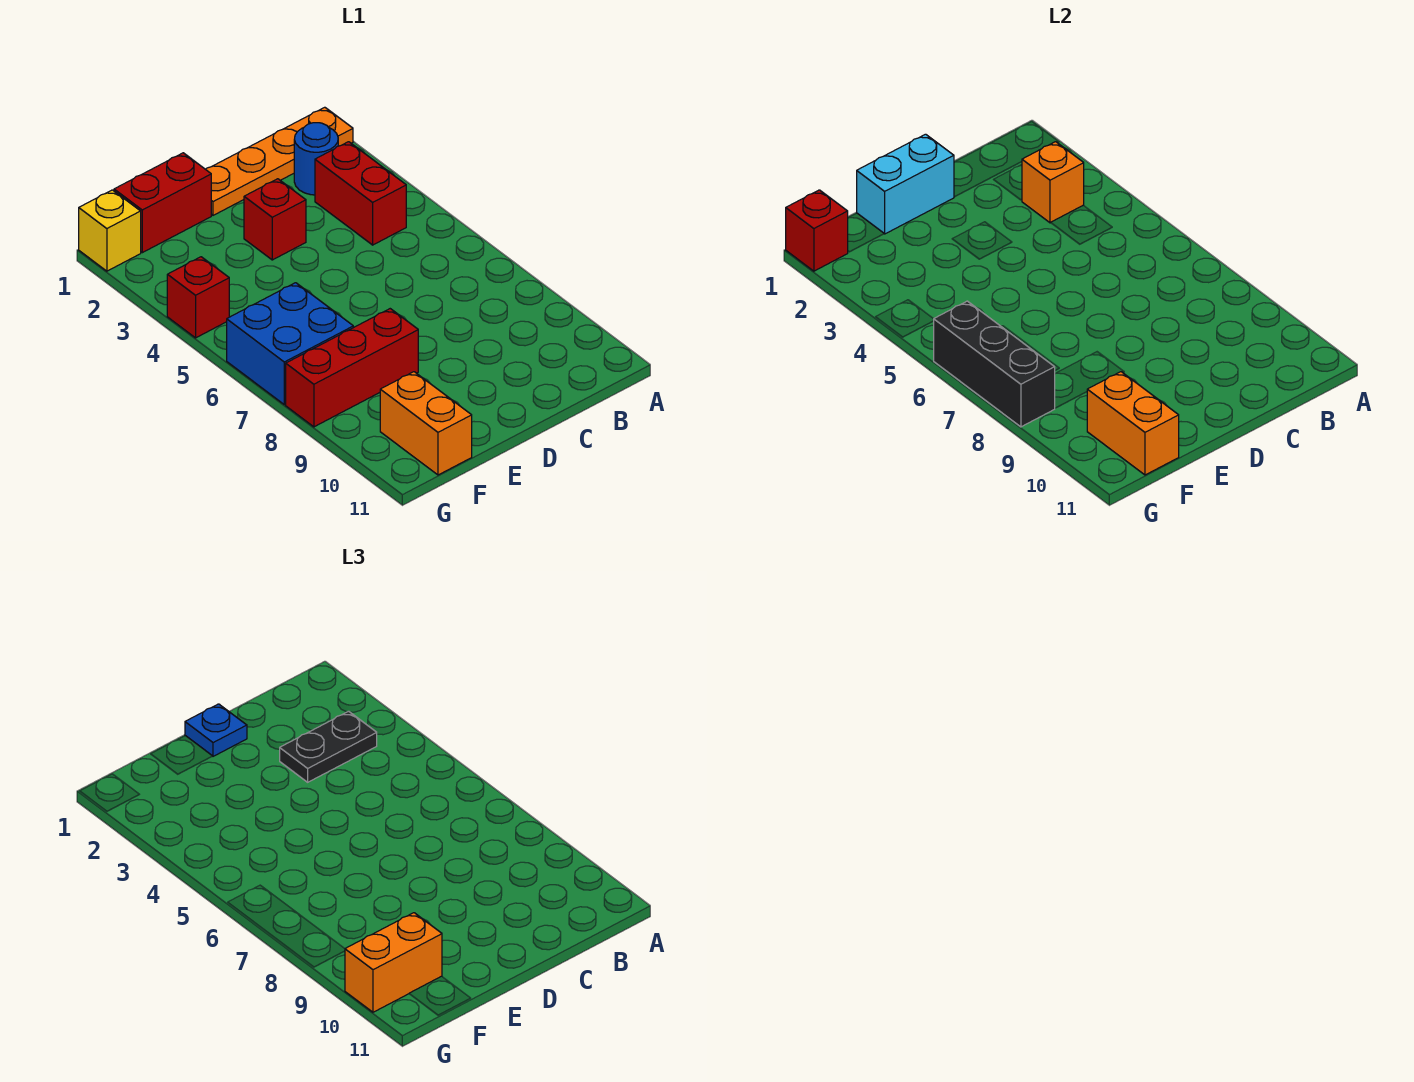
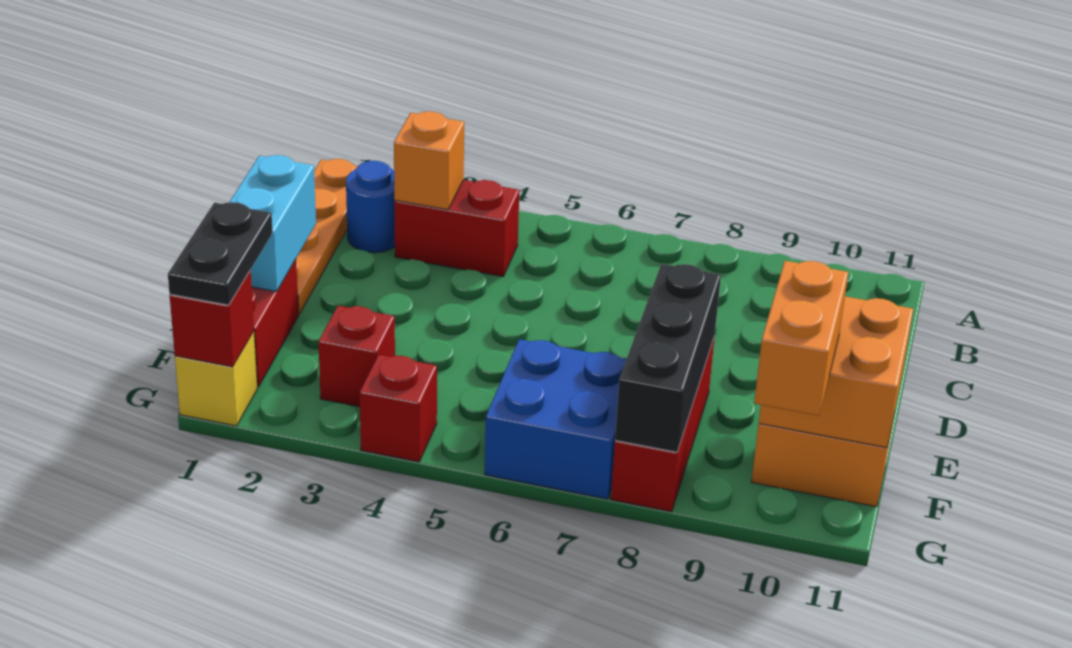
black plate B3:C3 level 3 -> black plate F1:G1 level 3
blue plate D1 level 3 -> none
red brick D3 level 1 -> red brick F3 level 1
orange brick F10:F11 level 2 -> orange brick E10:F11 level 2
black brick G6:G8 level 2 -> black brick E8:G8 level 2

